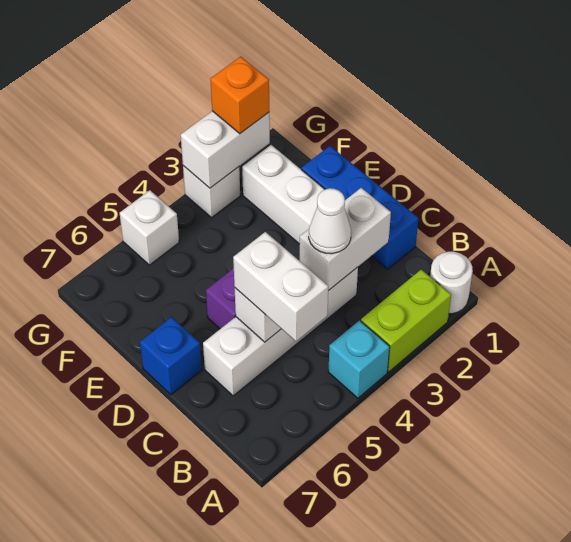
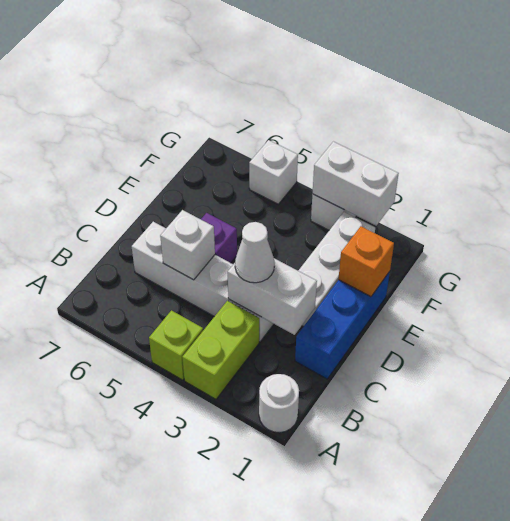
lime brick A2:A3 level 1 -> lime brick A3:B3 level 1
cyan brick A4 level 1 -> lime brick A4 level 1
white brick B5:C5 level 3 -> none
blue brick D7 level 1 -> none
orange brick G2 level 3 -> orange brick E1 level 2

